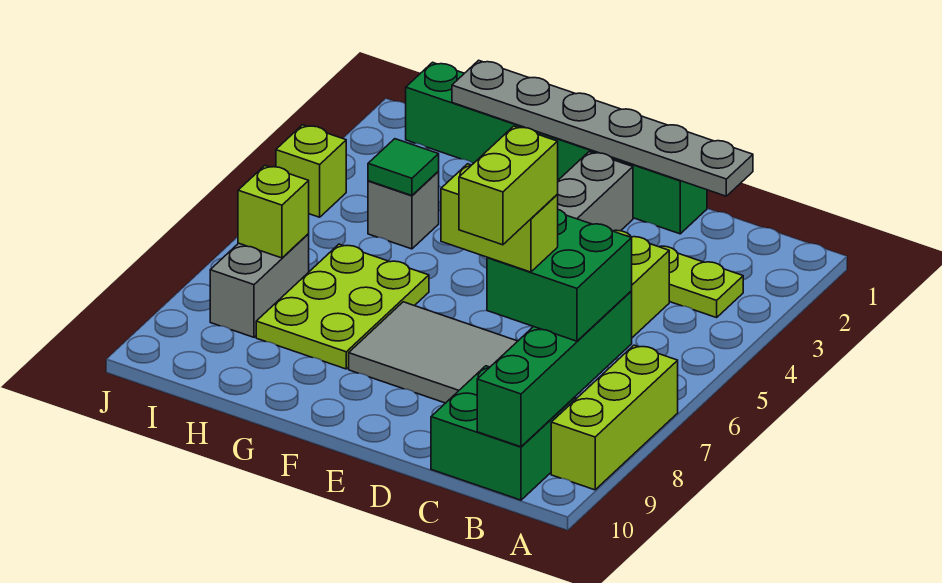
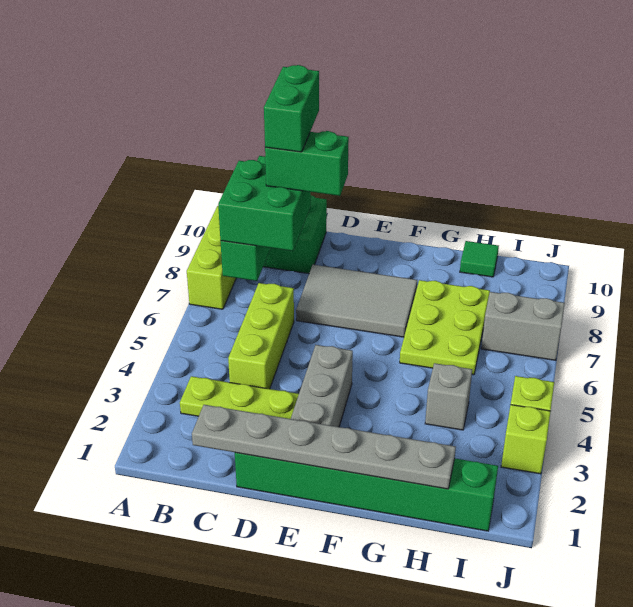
lime brick C8:D8 level 4 -> green brick C8:D8 level 4
lime brick C8:C9 level 5 -> green brick C8:C9 level 5
green tile H4 level 2 -> green tile H10 level 1
grey brick I7:I8 level 1 -> grey brick I7:J7 level 1
lime brick I7 level 2 -> lime brick J3 level 1

